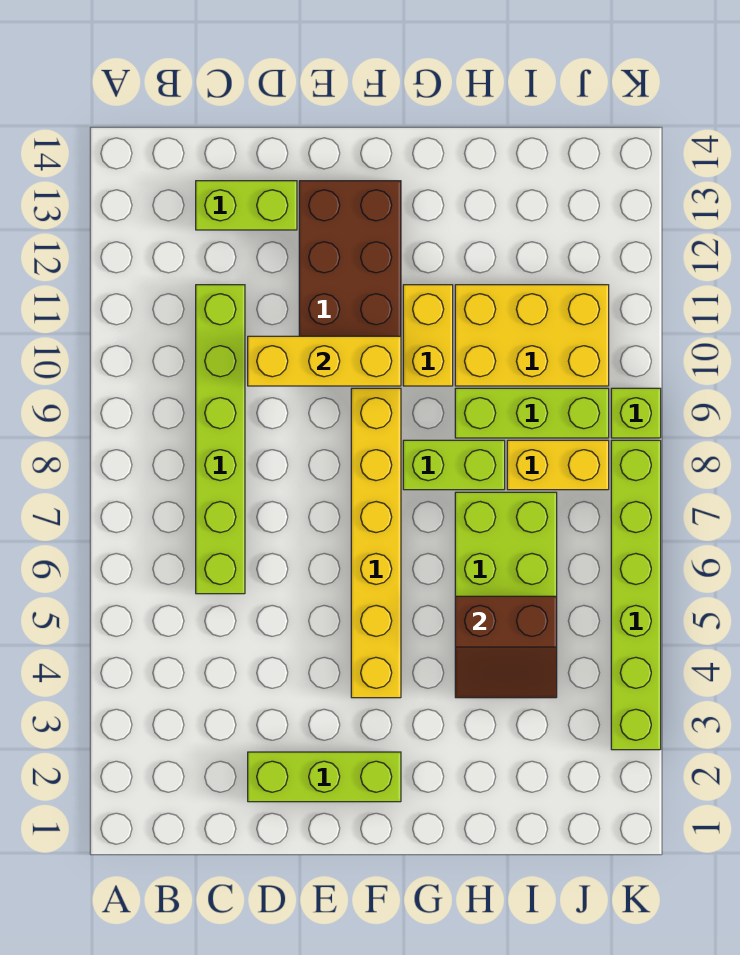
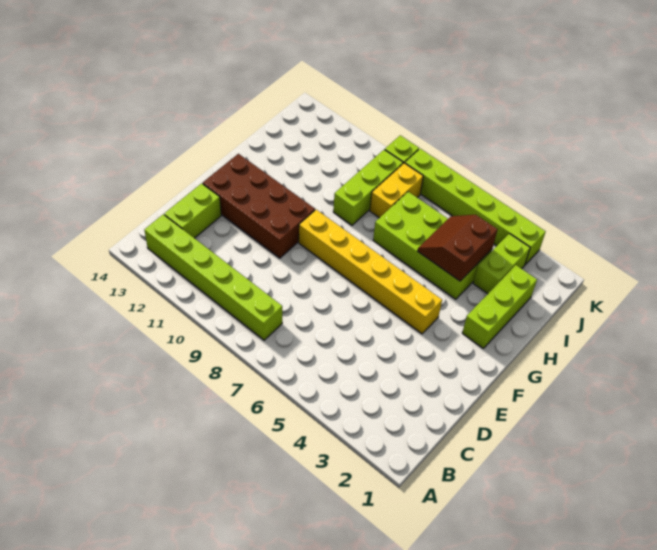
lime brick C6:C11 level 1 -> lime brick B8:B13 level 1
lime brick D2:F2 level 1 -> lime brick G2:I2 level 1
yellow brick D10:F10 level 2 -> none
lime brick G8:H8 level 1 -> lime brick I3:J3 level 1
yellow brick G10:G11 level 1 -> none
brown slope H4:I5 level 2 top 5 -> brown slope H4:I5 level 2 top 4
yellow brick H10:J11 level 1 -> none

